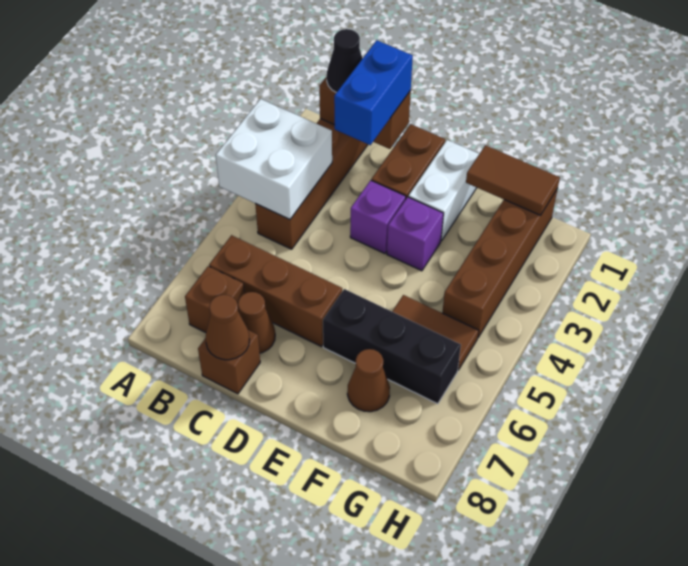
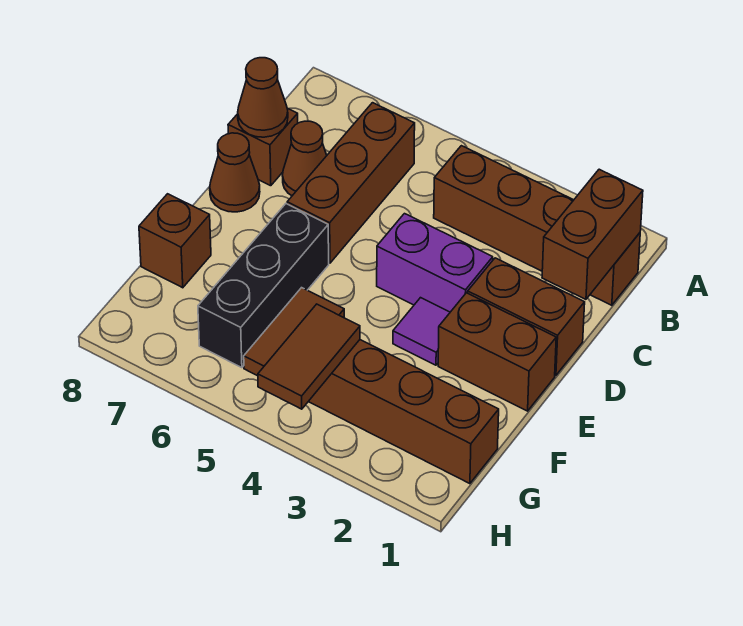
white brick A3:B4 level 2 -> none
black cone B1 level 3 -> none
brown brick B7 level 1 -> brown brick F8 level 1
blue brick C1:C2 level 3 -> none
purple brick D3 level 1 -> purple brick D3:D4 level 1
white brick E1:E2 level 1 -> brown brick E1:E2 level 1
purple brick E3 level 1 -> purple tile E3 level 1
brown tile F1:G1 level 2 -> brown tile G4:H4 level 2
brown cone F7 level 1 -> brown cone D8 level 1

